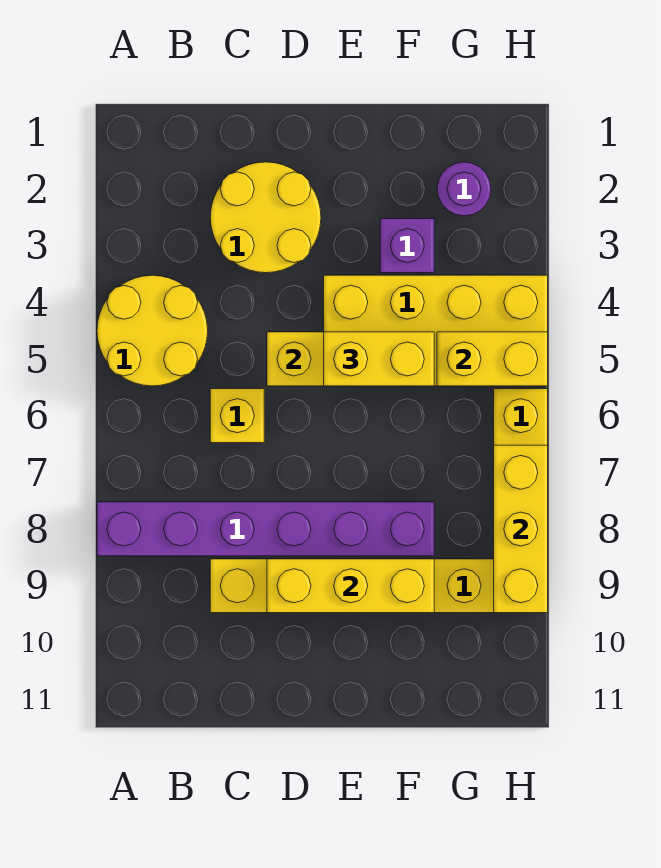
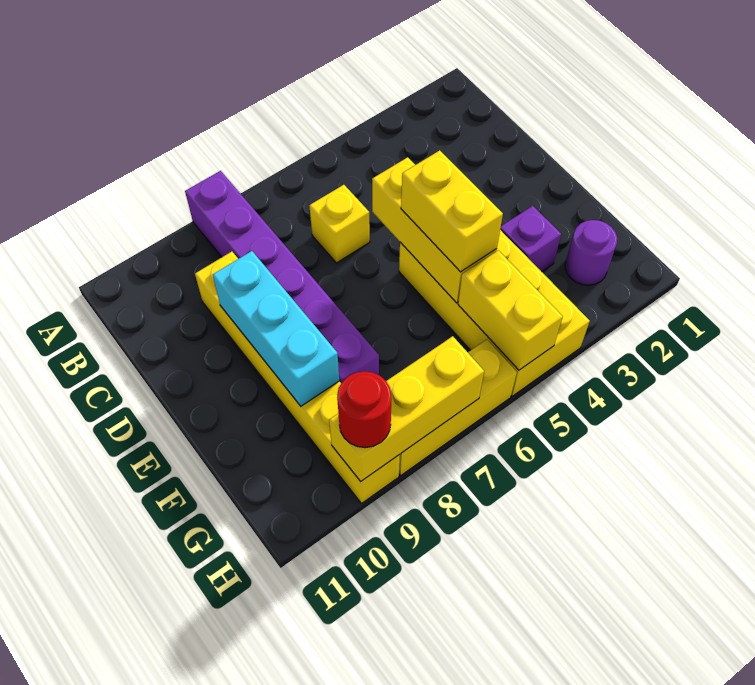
yellow round brick A4:B5 level 1 -> none
yellow round brick C2:D3 level 1 -> none
yellow brick D9:F9 level 2 -> cyan brick D9:F9 level 2
none -> red round brick H9 level 3

